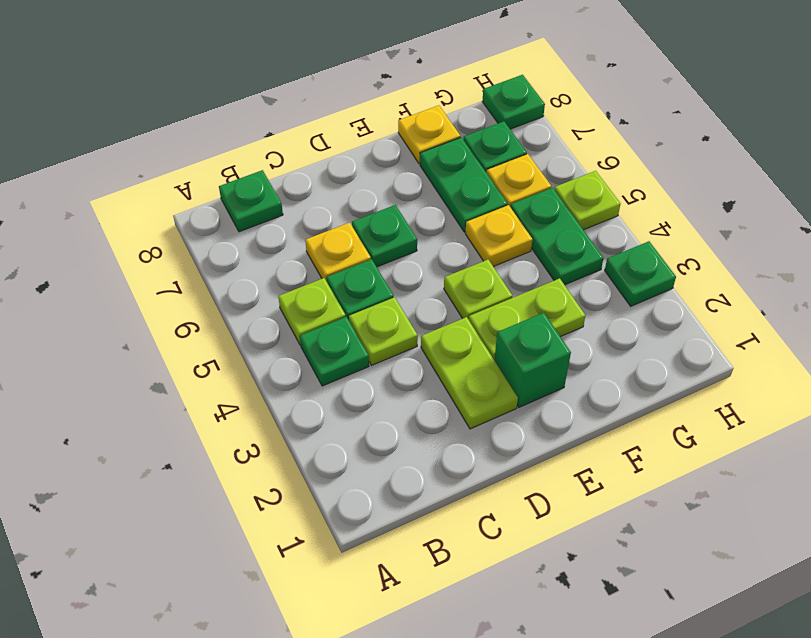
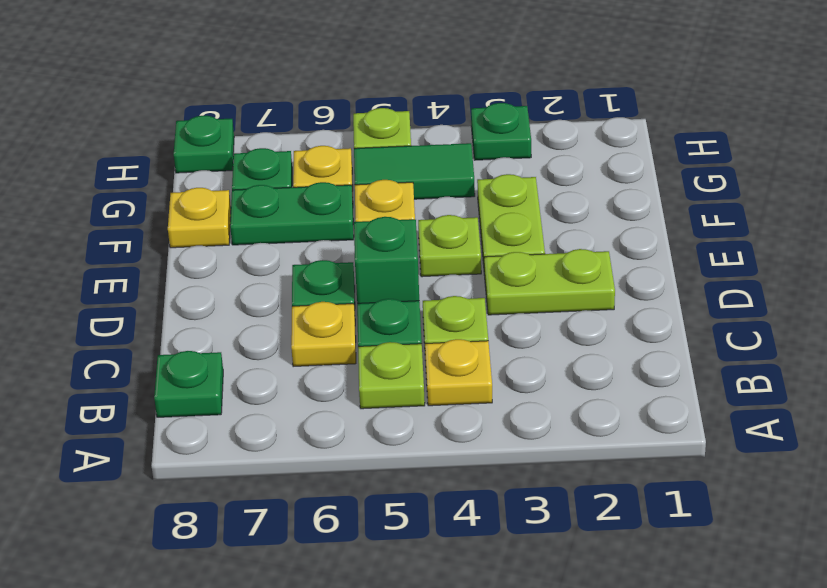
green plate B4 level 1 -> yellow plate B4 level 1
green brick E2 level 1 -> green brick D5 level 1
green plate G4:G5 level 1 -> green tile G4:G5 level 1

